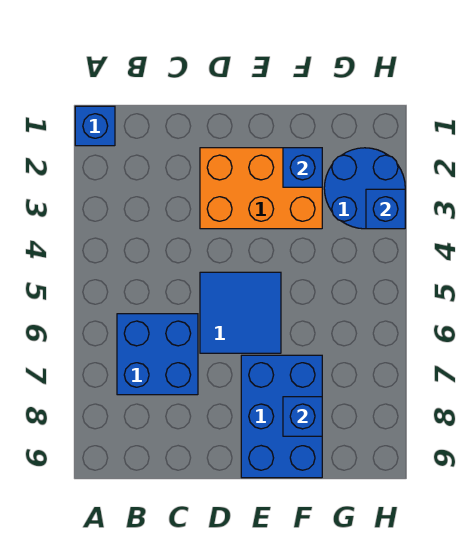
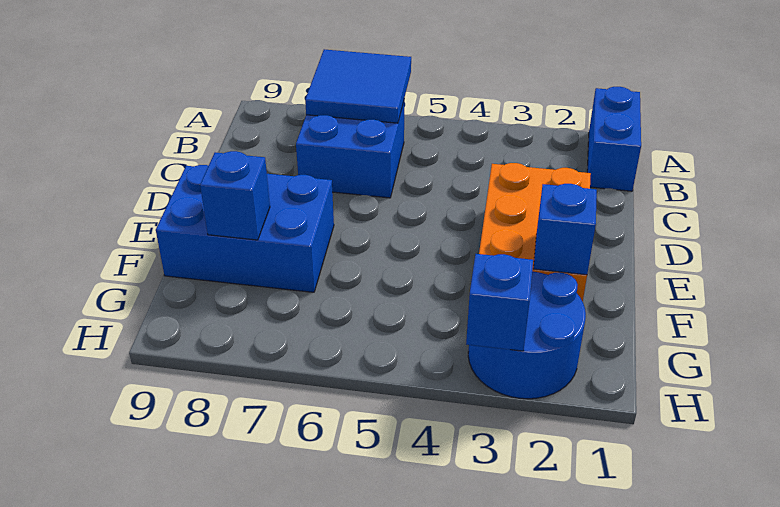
blue brick A1 level 1 -> blue brick A1:B1 level 1
blue tile D5:E6 level 1 -> blue tile A6:B7 level 2

